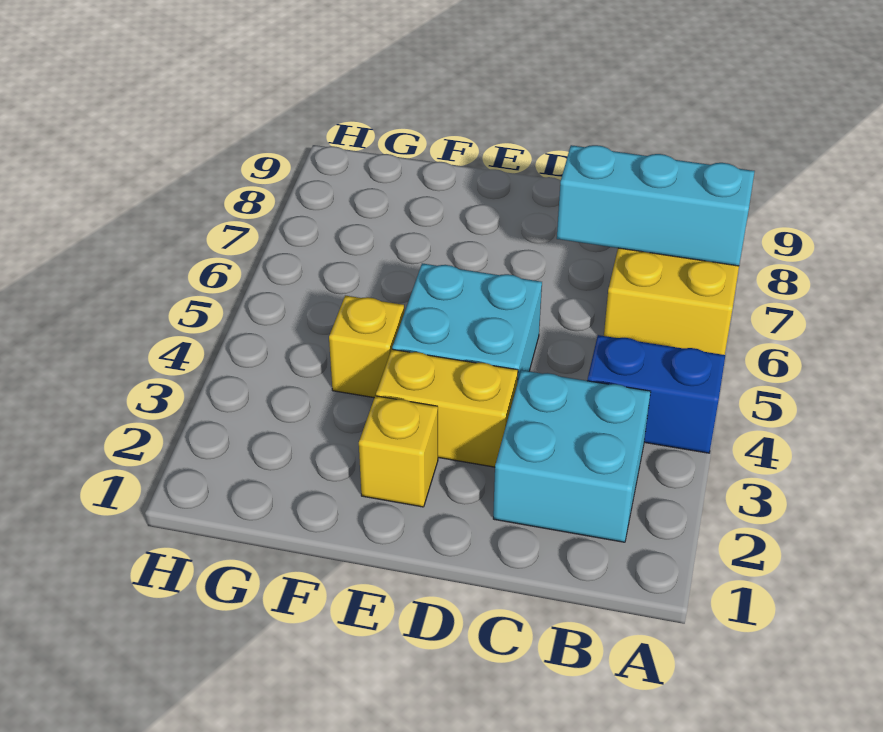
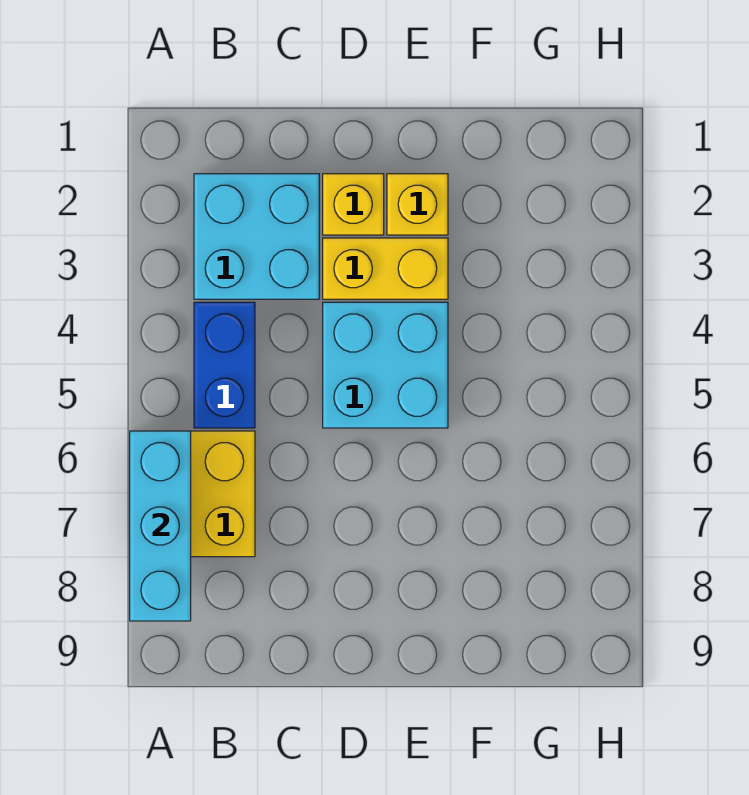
blue brick A4:B4 level 1 -> blue brick B4:B5 level 1
cyan brick A7:C7 level 2 -> cyan brick A6:A8 level 2
yellow brick F4 level 1 -> yellow brick D2 level 1

